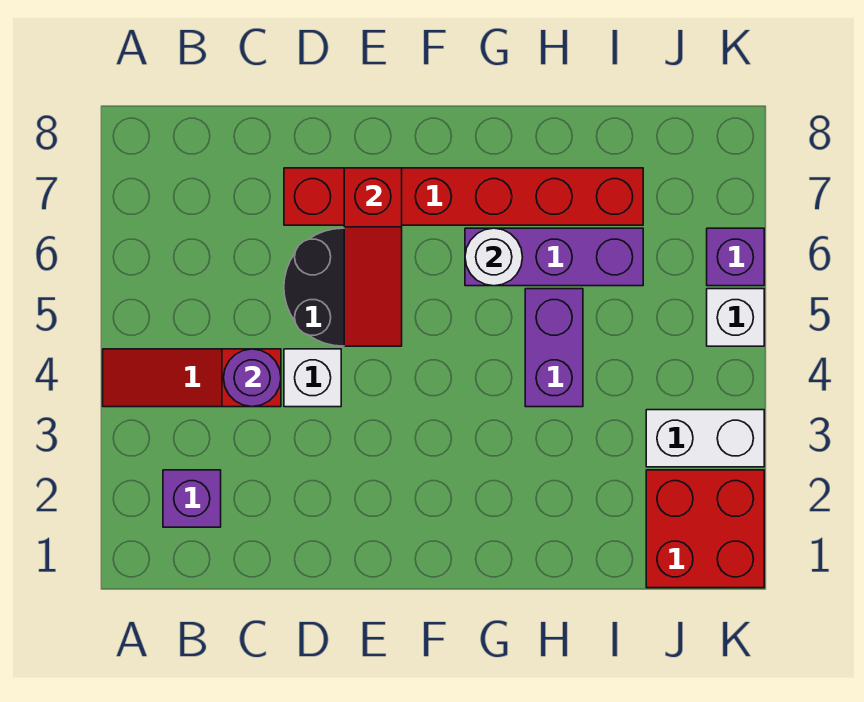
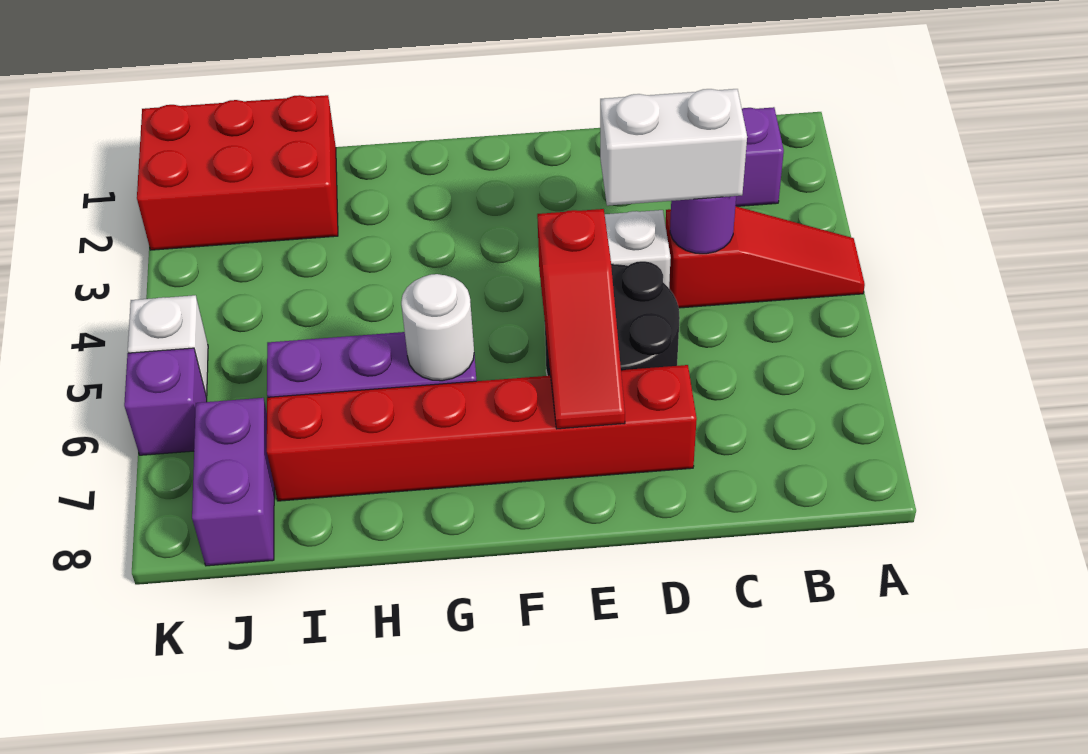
red slope E5:E7 level 2 top 7 -> red slope E5:E7 level 2 top 5
purple brick H4:H5 level 1 -> purple brick J7:J8 level 1
red brick J1:K2 level 1 -> red brick I1:K2 level 1
white brick J3:K3 level 1 -> white brick C4:D4 level 3

